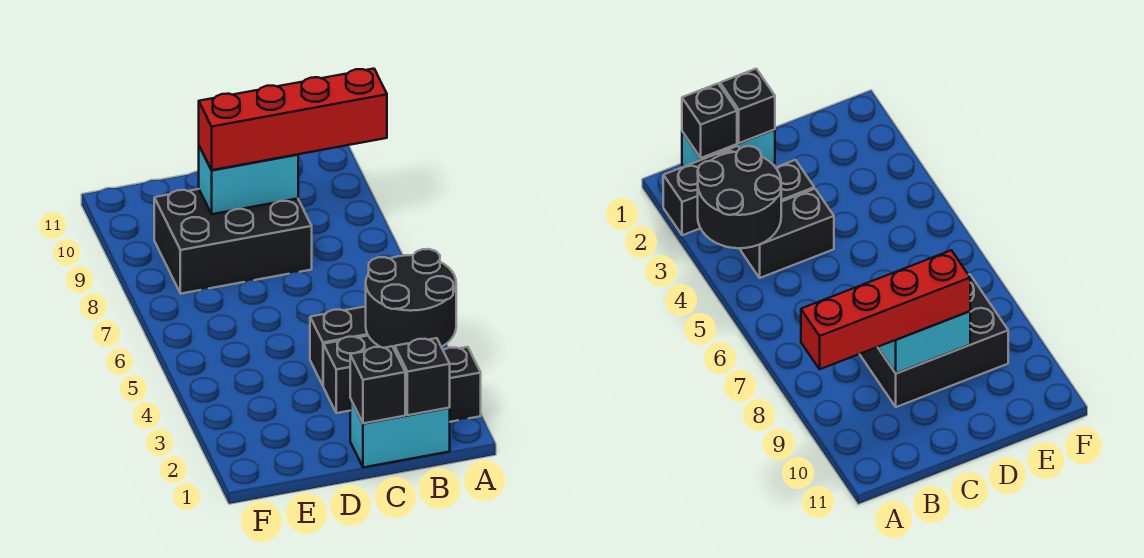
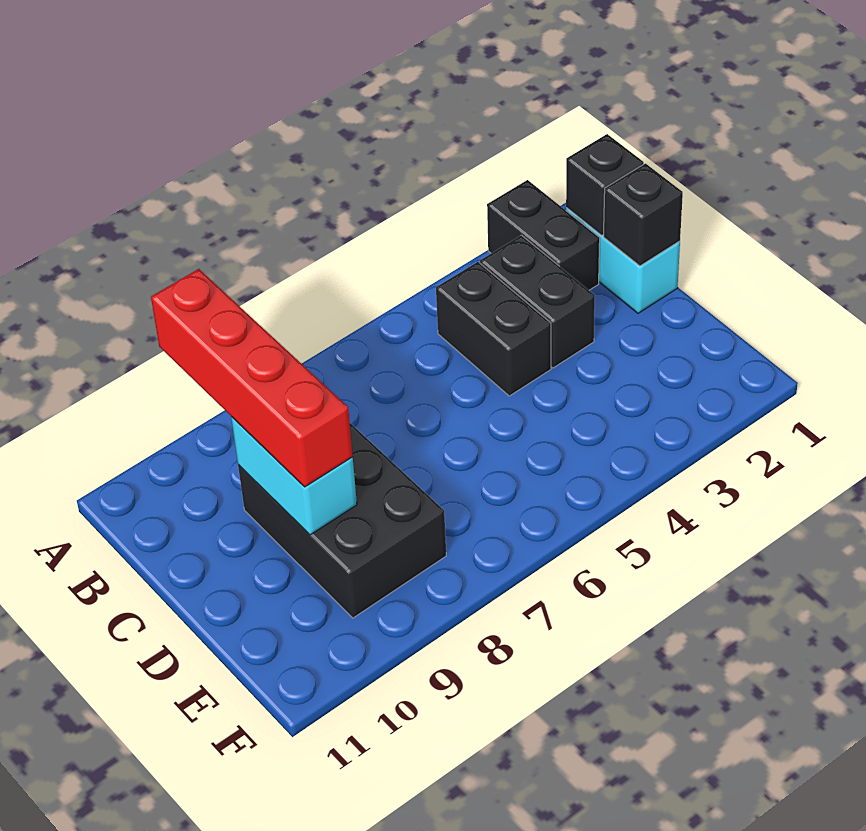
black round brick A3:B4 level 2 -> none

